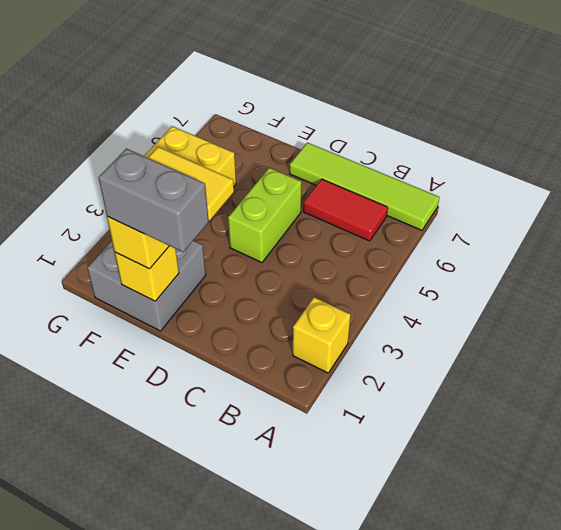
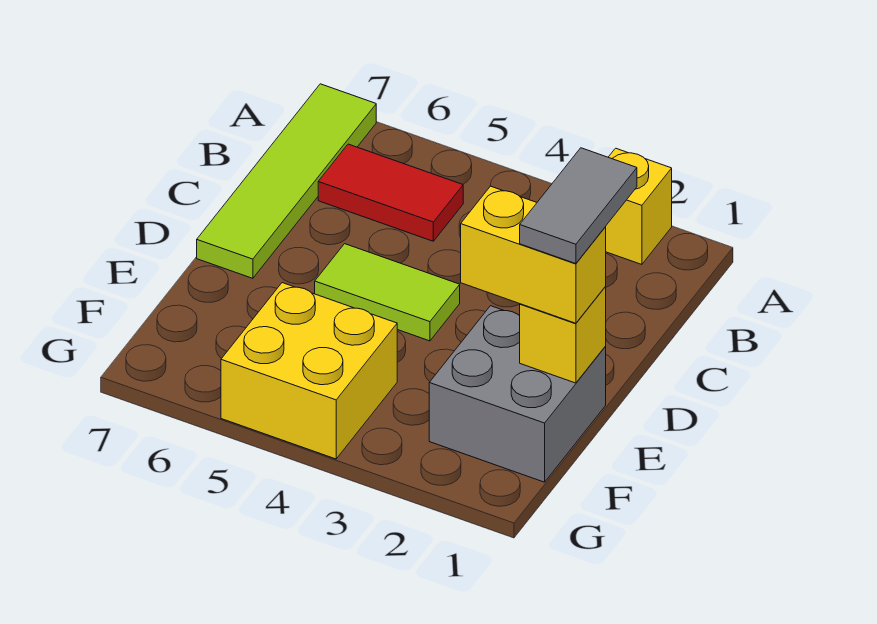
red tile B6:C6 level 1 -> red tile B5:B6 level 1
grey brick D1:E1 level 4 -> grey tile D1:E1 level 4
yellow tile D2:E2 level 4 -> none
lime brick D4:D5 level 1 -> lime tile D4:D5 level 1

